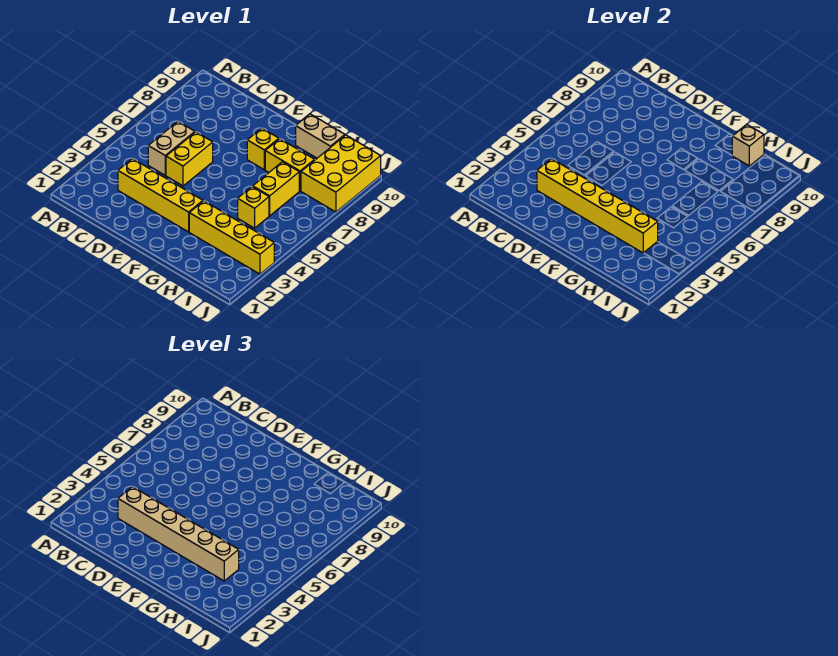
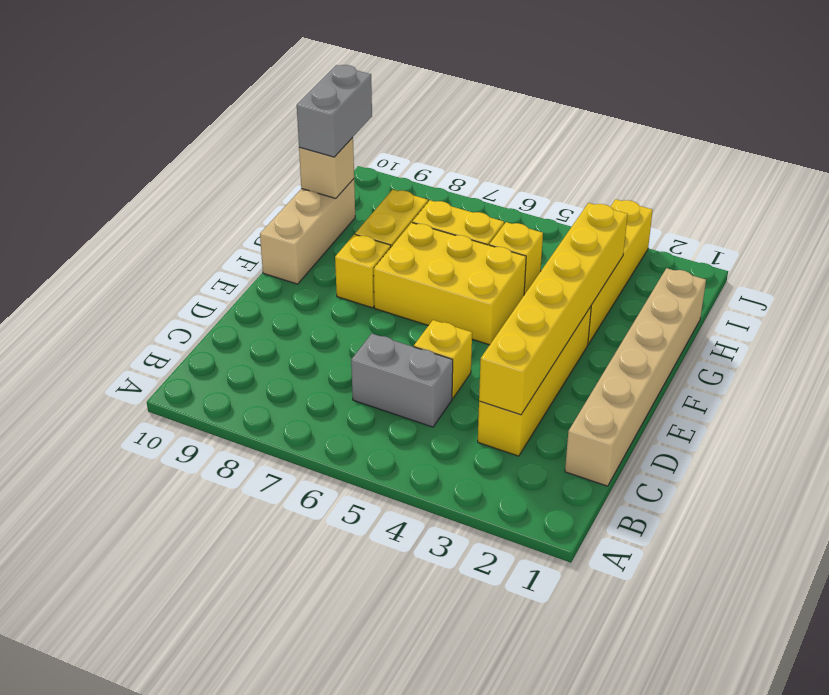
tan brick C3:H3 level 3 -> tan brick C1:H1 level 1
tan brick C5:C6 level 1 -> grey brick C5:C6 level 1
yellow brick D5:D6 level 1 -> yellow brick D5 level 1
tan brick G10:H10 level 1 -> tan brick F10:H10 level 1
none -> grey brick H10:I10 level 3
yellow brick I8:J10 level 1 -> yellow brick F5:G7 level 1

